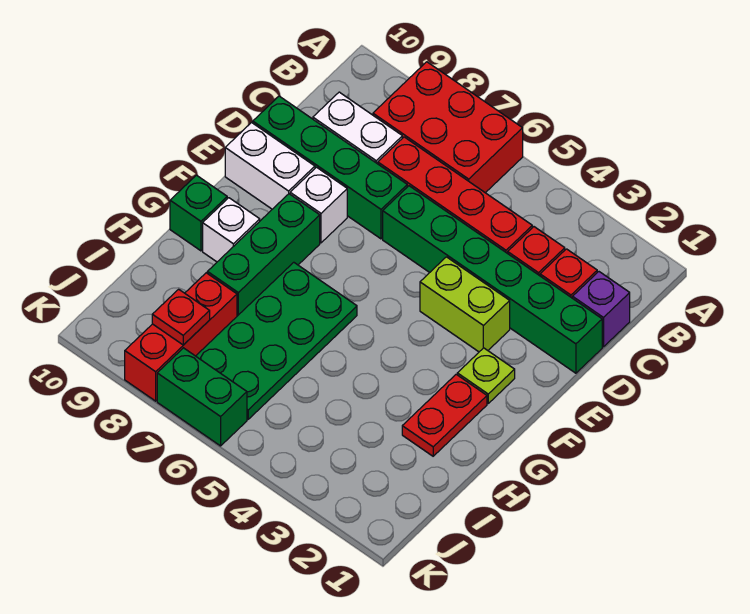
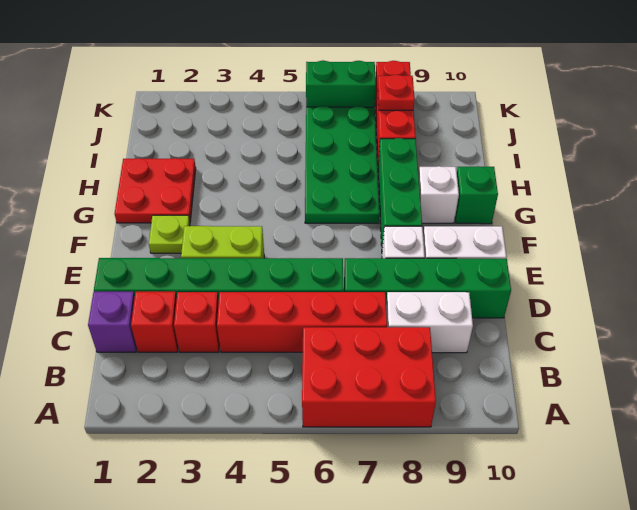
red plate G2:H2 level 1 -> red plate G1:H2 level 1

